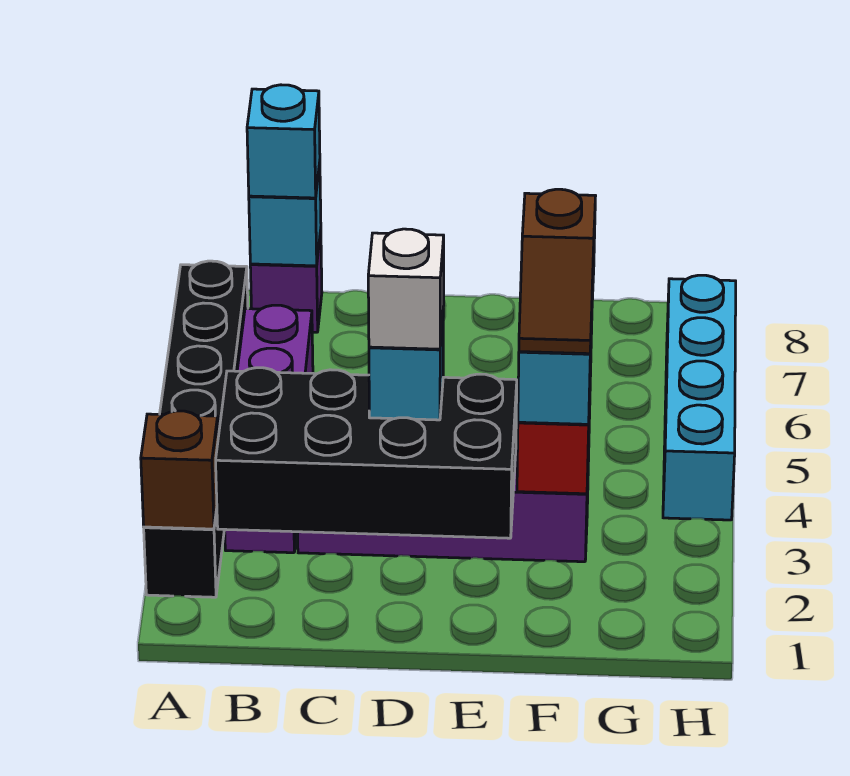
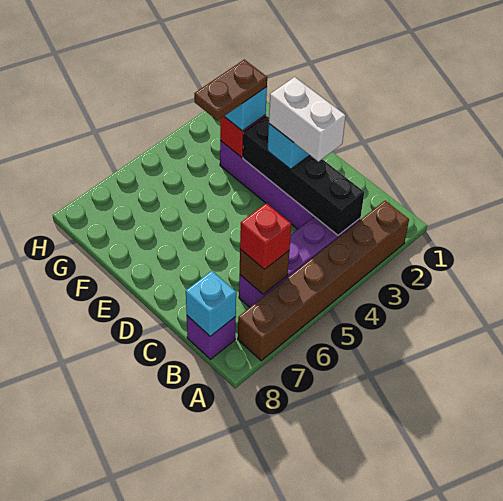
black brick A2:A7 level 1 -> brown brick A2:A7 level 1
brown brick A2 level 2 -> brown brick B6 level 2
black brick B2:E3 level 2 -> black brick B3:E3 level 2
none -> red brick B6 level 3
cyan brick B8 level 3 -> none
white brick D3 level 4 -> white brick C3:D3 level 4
brown slope F3:F4 level 4 top 4 -> brown plate F3:F4 level 4
cyan brick H4:H7 level 1 -> none

